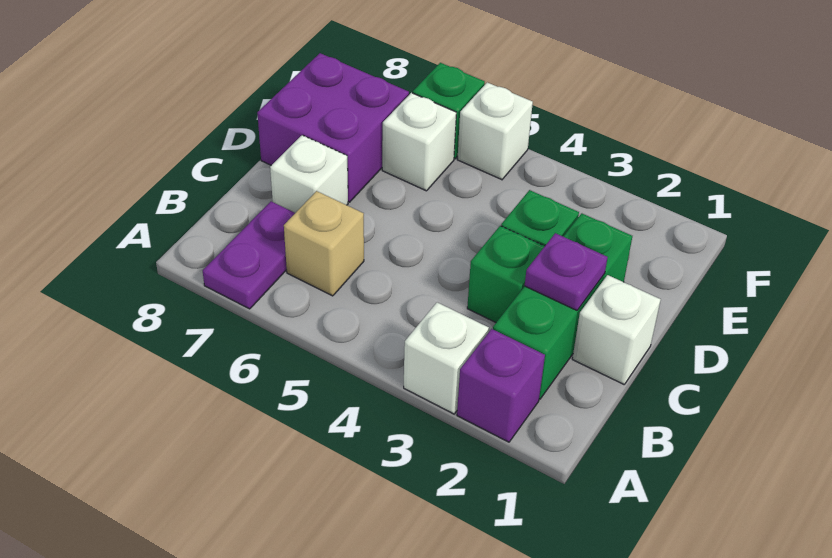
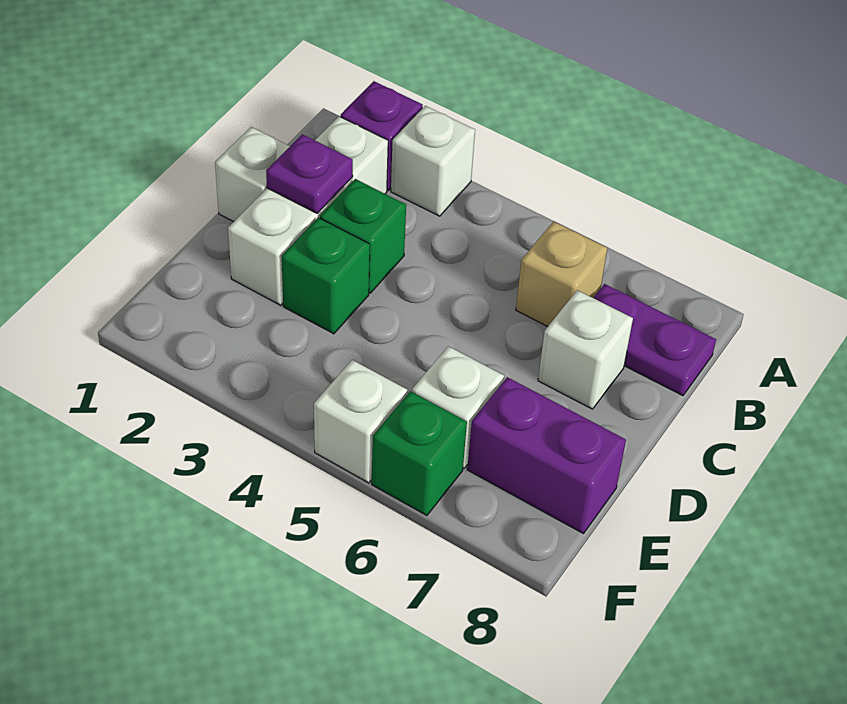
purple plate A7:B7 level 1 -> purple plate B7:B8 level 1
green brick B2:D2 level 1 -> white brick B2:D2 level 1
purple brick D7:E8 level 1 -> purple brick E7:E8 level 1

